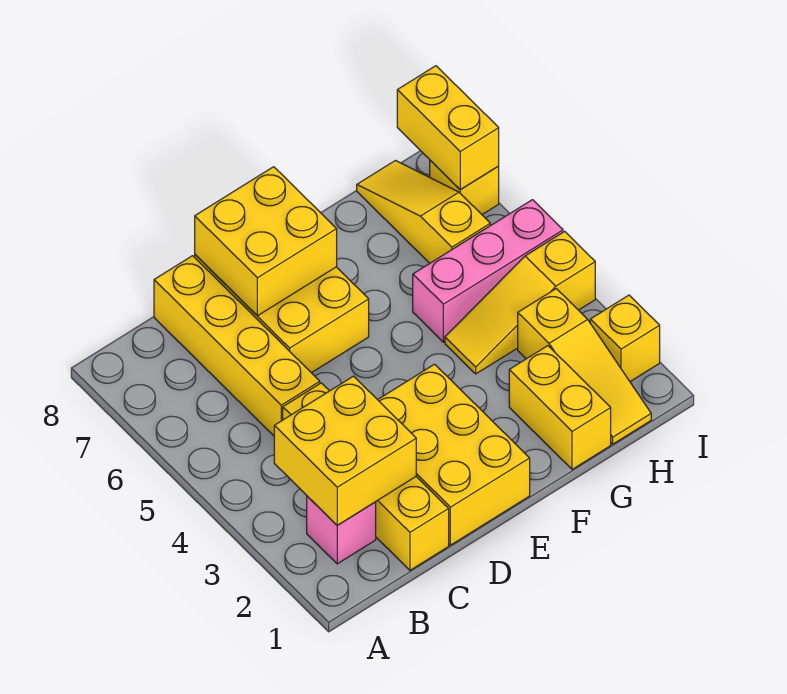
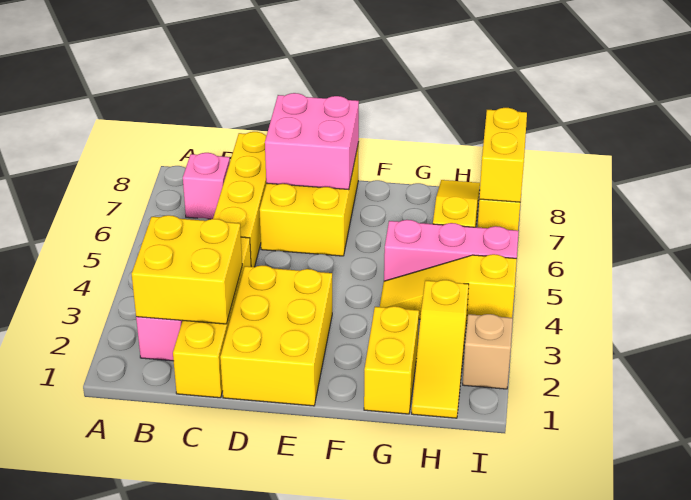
none -> pink brick B7 level 1
yellow brick D7:E8 level 2 -> pink brick D7:E8 level 2
yellow brick I2 level 1 -> tan brick I2 level 1

